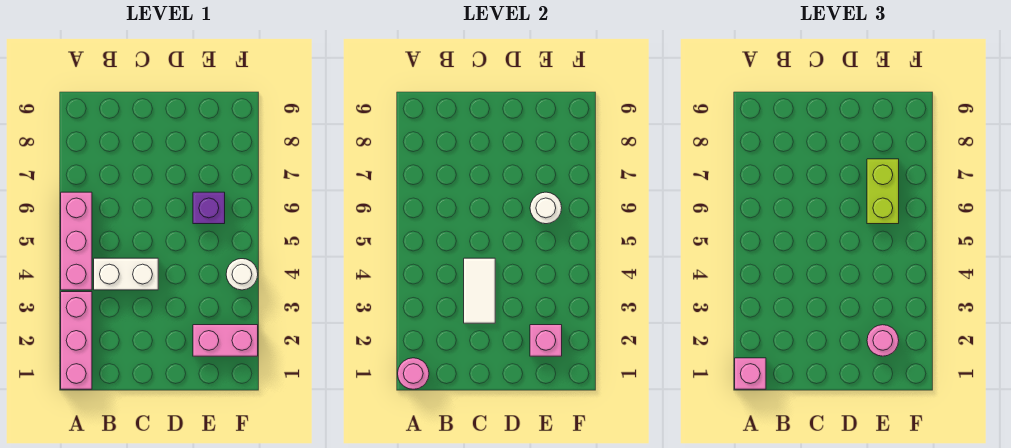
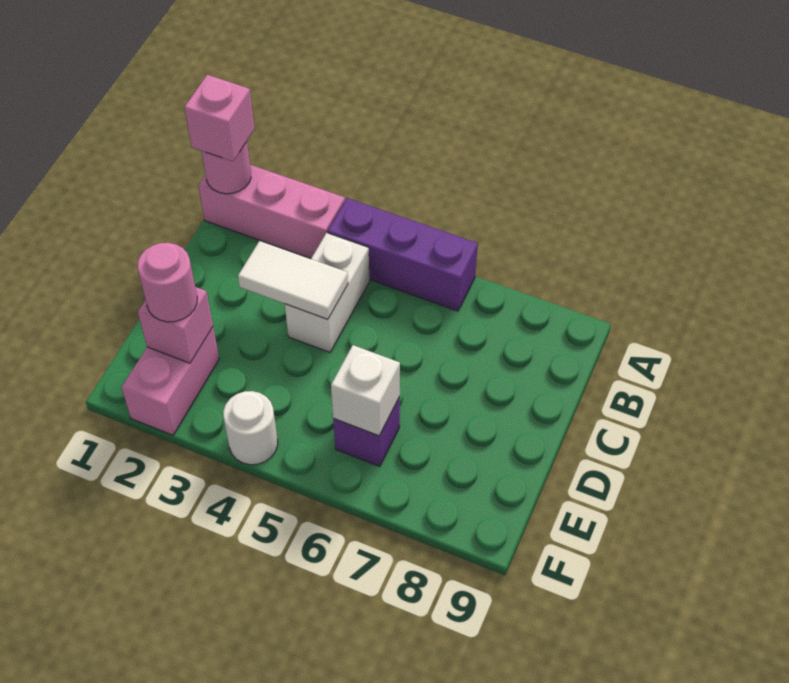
pink brick A4:A6 level 1 -> purple brick A4:A6 level 1
white round brick E6 level 2 -> white brick E6 level 2
lime brick E6:E7 level 3 -> none

